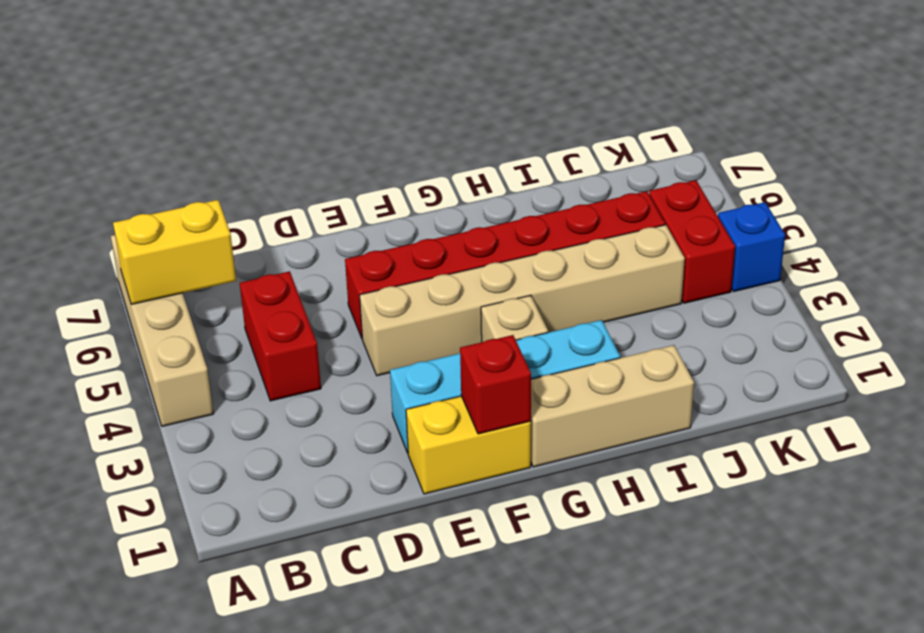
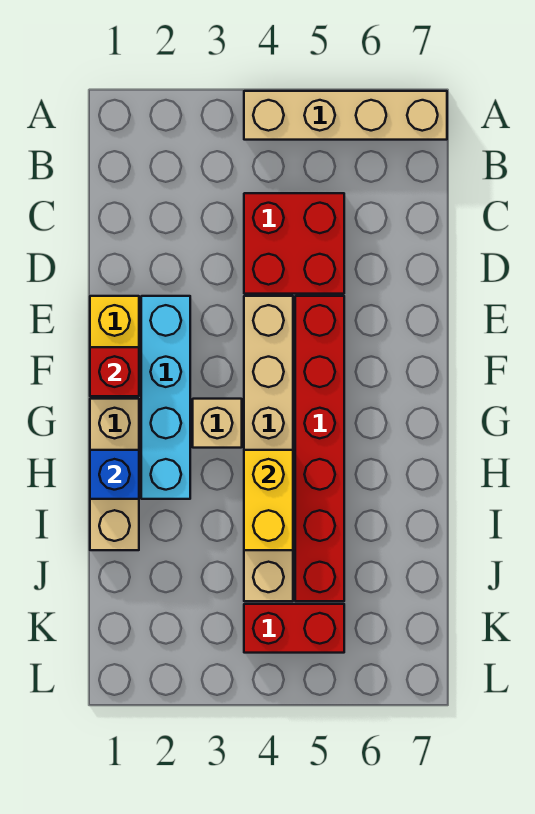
yellow brick A6:B6 level 2 -> yellow brick H4:I4 level 2
red brick C4:C5 level 1 -> red brick C4:D5 level 1
blue brick L4 level 1 -> blue brick H1 level 2

